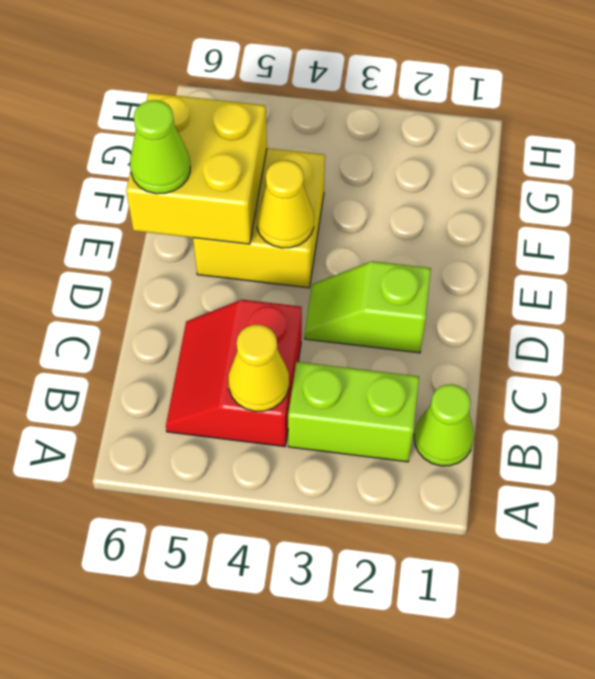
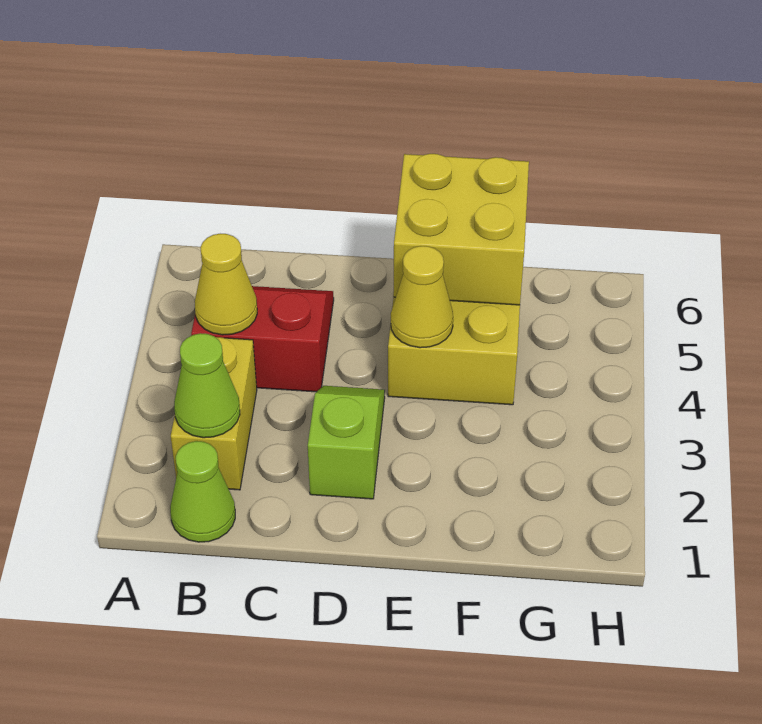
lime brick B2:B3 level 1 -> yellow brick B2:B3 level 1
lime cone E6 level 3 -> lime cone B2 level 2

